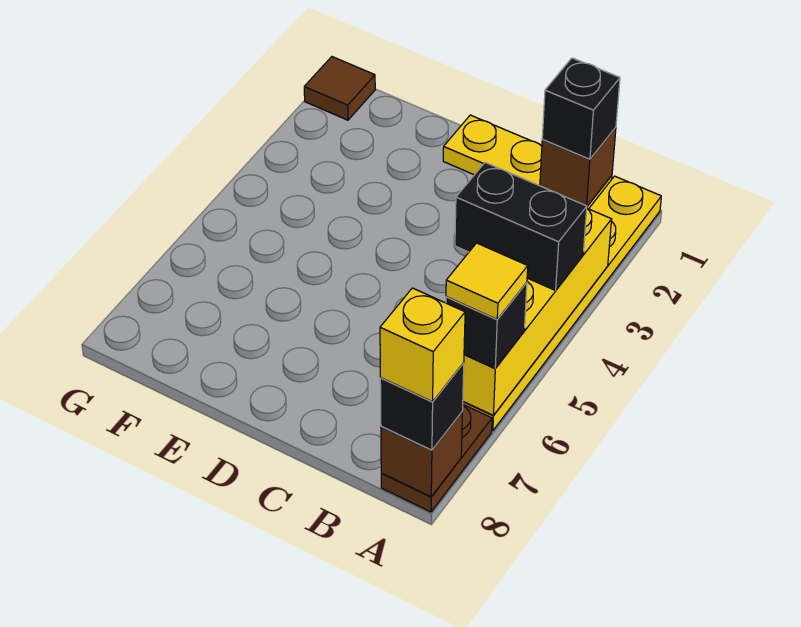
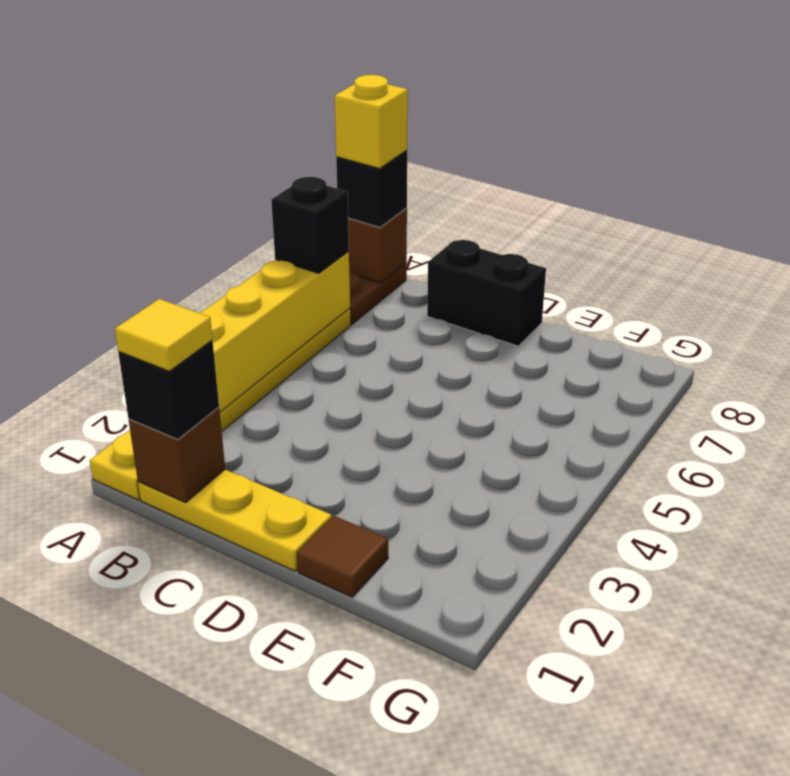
black brick A4:B4 level 3 -> black brick C8:D8 level 1
yellow tile A6 level 4 -> yellow tile B1 level 4
brown tile G1 level 1 -> brown tile E1 level 1

